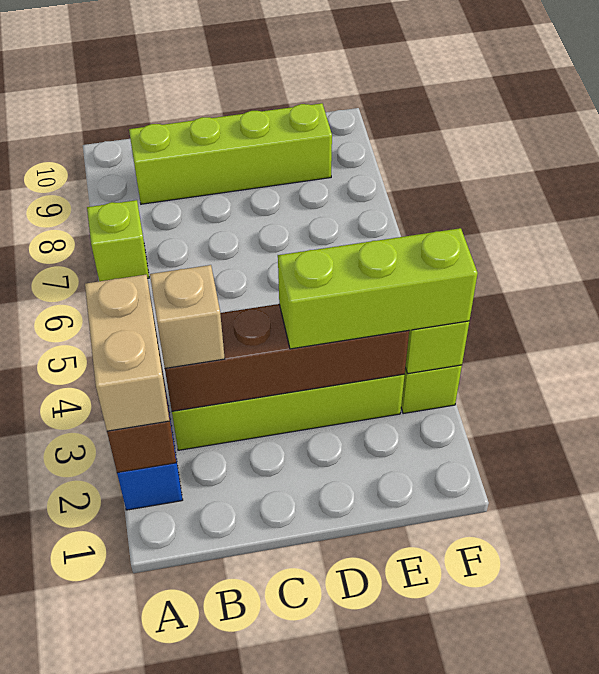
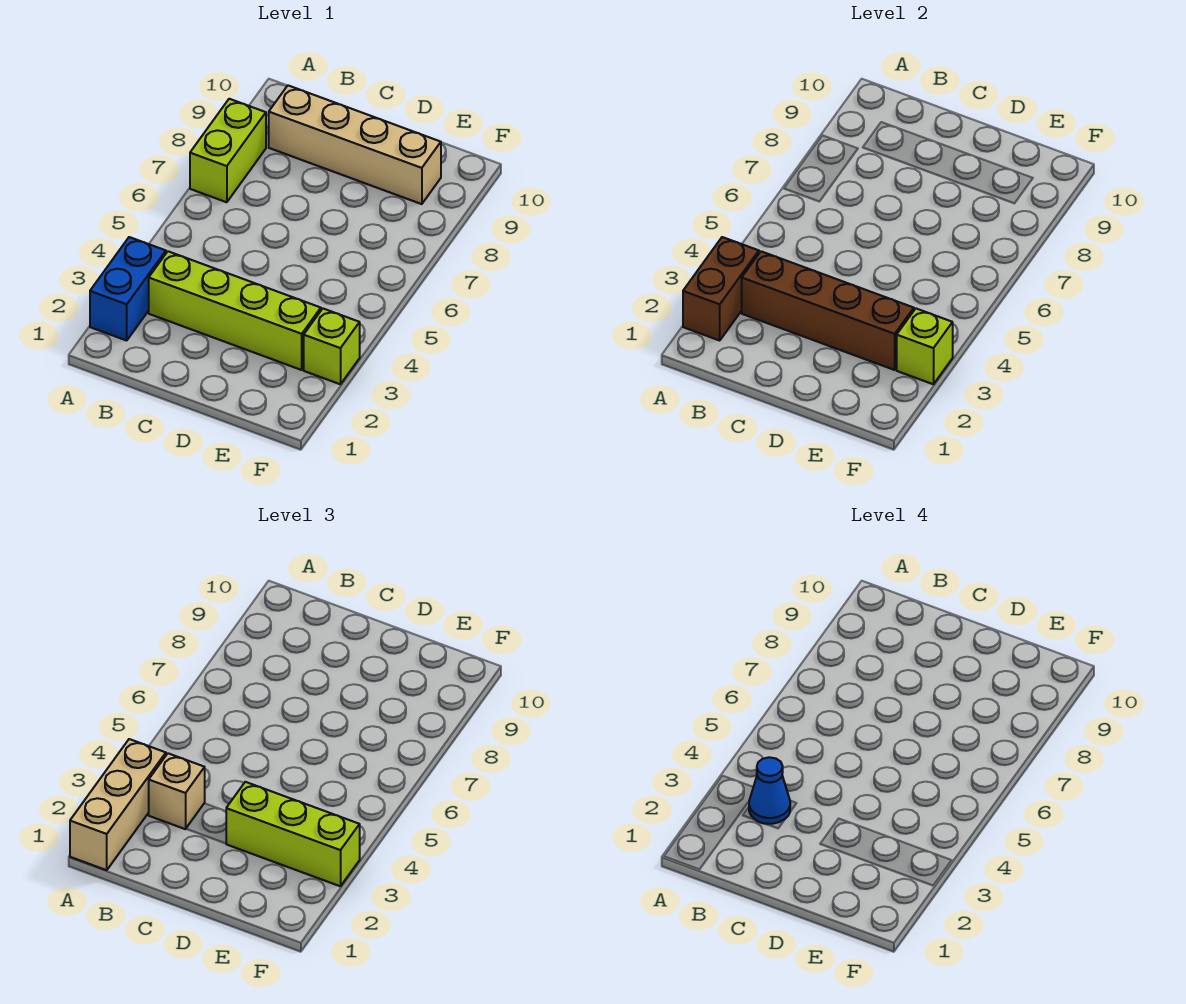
tan brick A2:A3 level 3 -> tan brick A1:A3 level 3
lime brick A7 level 1 -> lime brick A7:A8 level 1
none -> blue cone B3 level 4
lime brick B9:E9 level 1 -> tan brick B9:E9 level 1

